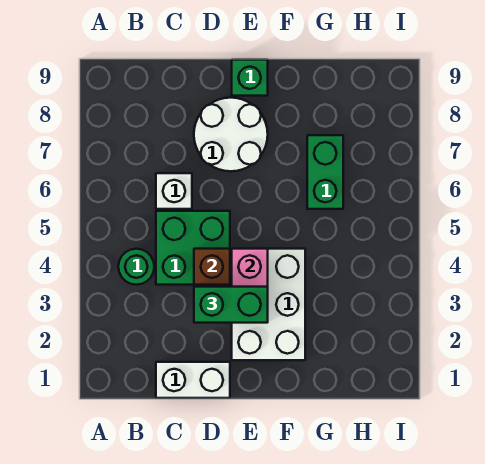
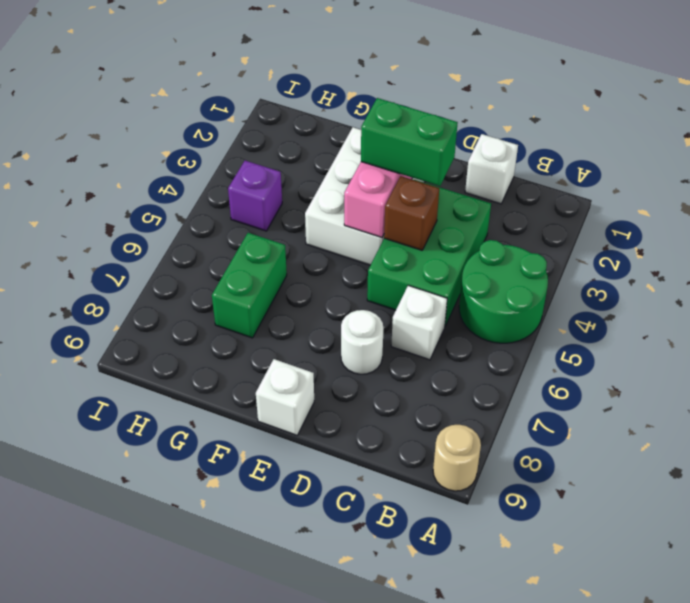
none -> tan round brick A9 level 1
green round brick B4 level 1 -> green round brick A4:B5 level 1
white brick C1:D1 level 1 -> white brick C1 level 1
green brick C4:D5 level 1 -> green brick C3:D5 level 1
white round brick D7:E8 level 1 -> white round brick D7 level 1
green brick E9 level 1 -> white brick E9 level 1
none -> purple brick H4 level 1

